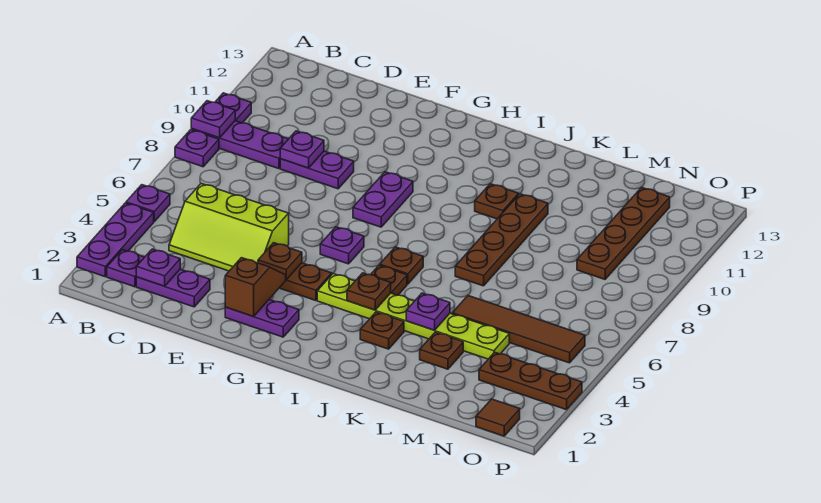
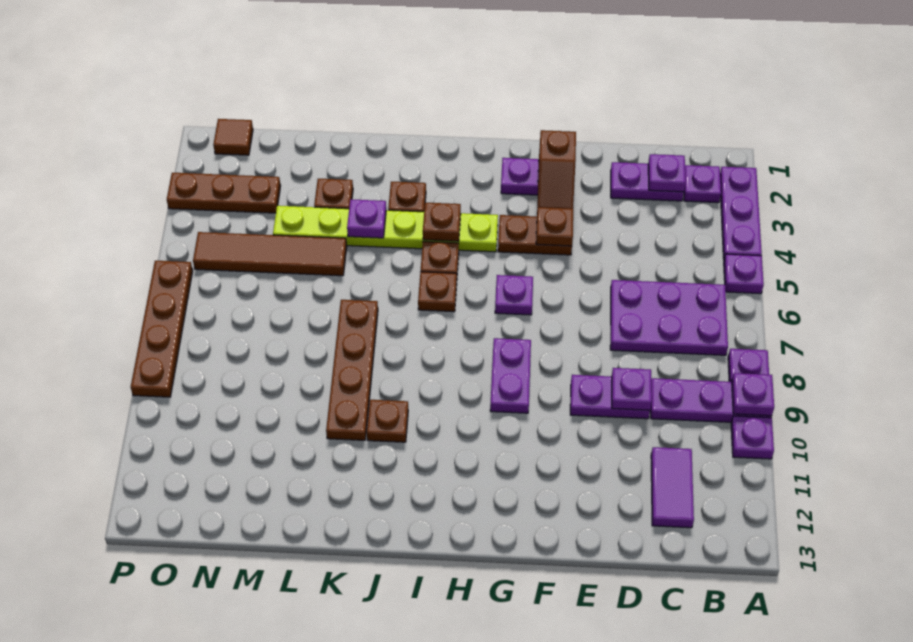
none -> purple plate B6:D7 level 1
lime slope C4:E5 level 1 top 5 -> none
none -> purple tile C11:C12 level 1
brown plate N9:N12 level 1 -> brown plate P6:P9 level 1

